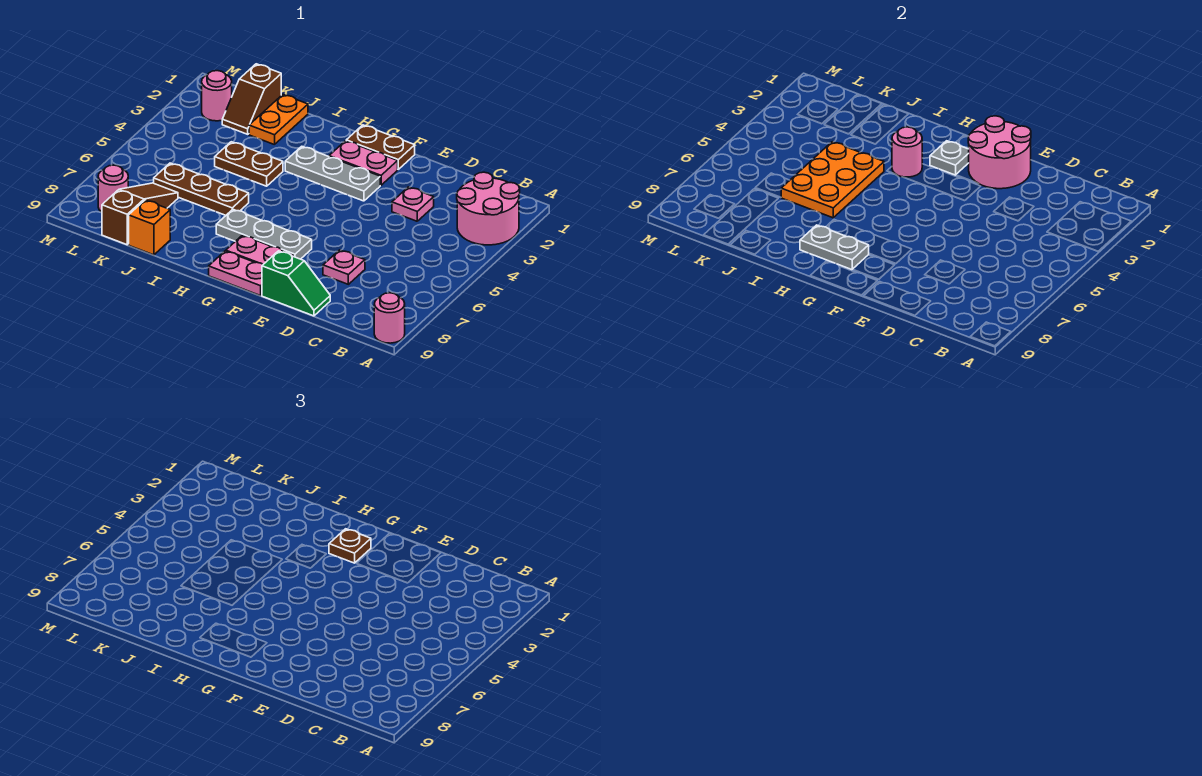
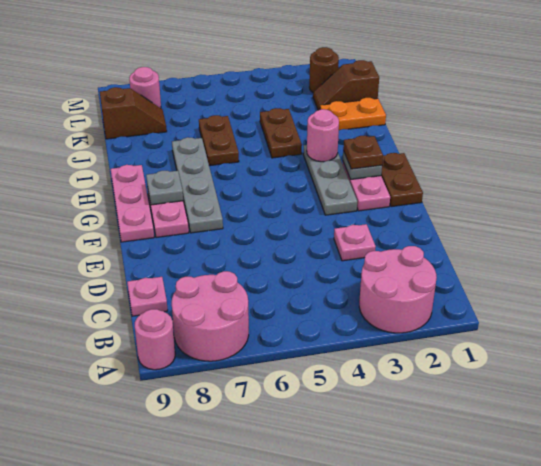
pink plate D7 level 1 -> pink plate C9 level 1
green slope D9:E9 level 1 top E -> none
pink round brick E1:F2 level 2 -> pink round brick A7:B8 level 1
grey plate F7:H7 level 1 -> grey plate F7:I7 level 1
pink plate F9:G9 level 1 -> pink plate F9:H9 level 1
grey plate G8:H8 level 2 -> grey plate G8 level 2
orange plate I4:J6 level 2 -> none
brown plate I6:K6 level 1 -> brown plate I6:J6 level 1
orange brick J9 level 1 -> none
brown slope K7:K9 level 1 top 9 -> brown slope K8:K9 level 1 top 9
pink round brick L2 level 1 -> brown round brick L2 level 1

